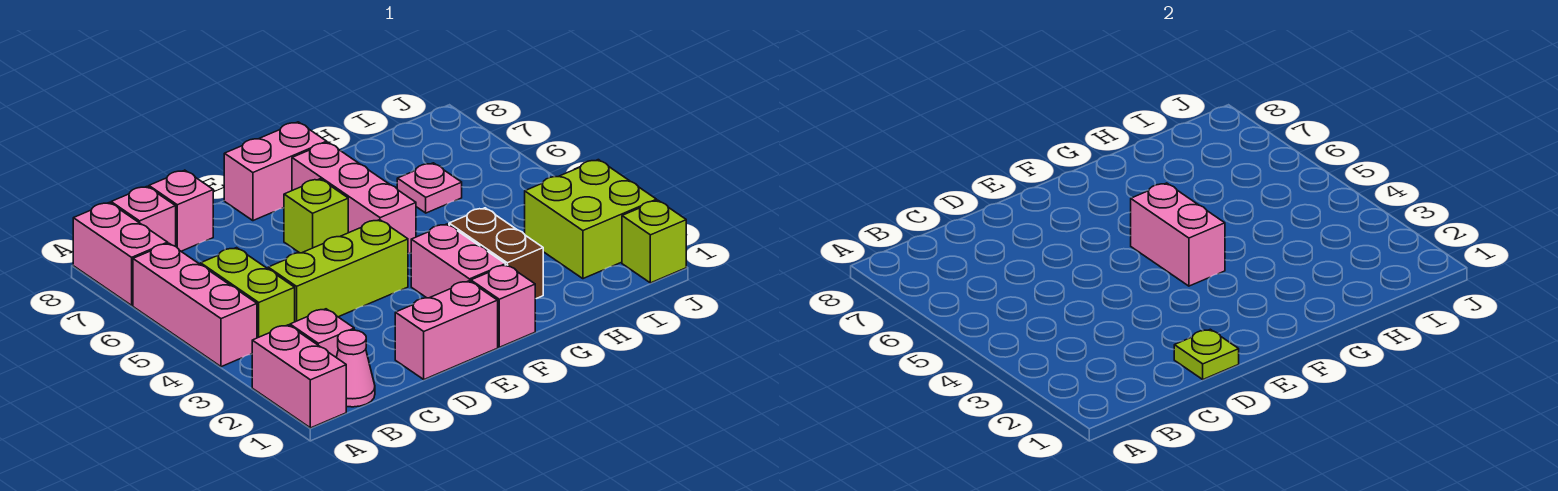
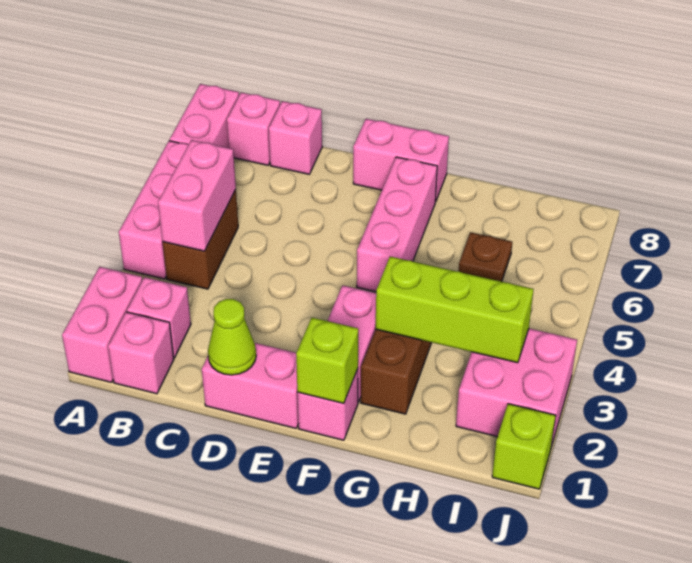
pink cone B1 level 1 -> pink brick B1 level 1
lime brick B4:B5 level 1 -> brown brick B4:B5 level 1
lime brick C4:E4 level 1 -> lime brick G3:I3 level 2
lime plate D1 level 2 -> lime cone D1 level 2
lime brick E6 level 1 -> lime brick F1 level 2
pink brick F4:F5 level 2 -> pink brick B4:B5 level 2
pink plate H6 level 1 -> brown plate H6 level 1
lime brick I2:J3 level 1 -> pink brick I2:J3 level 1

